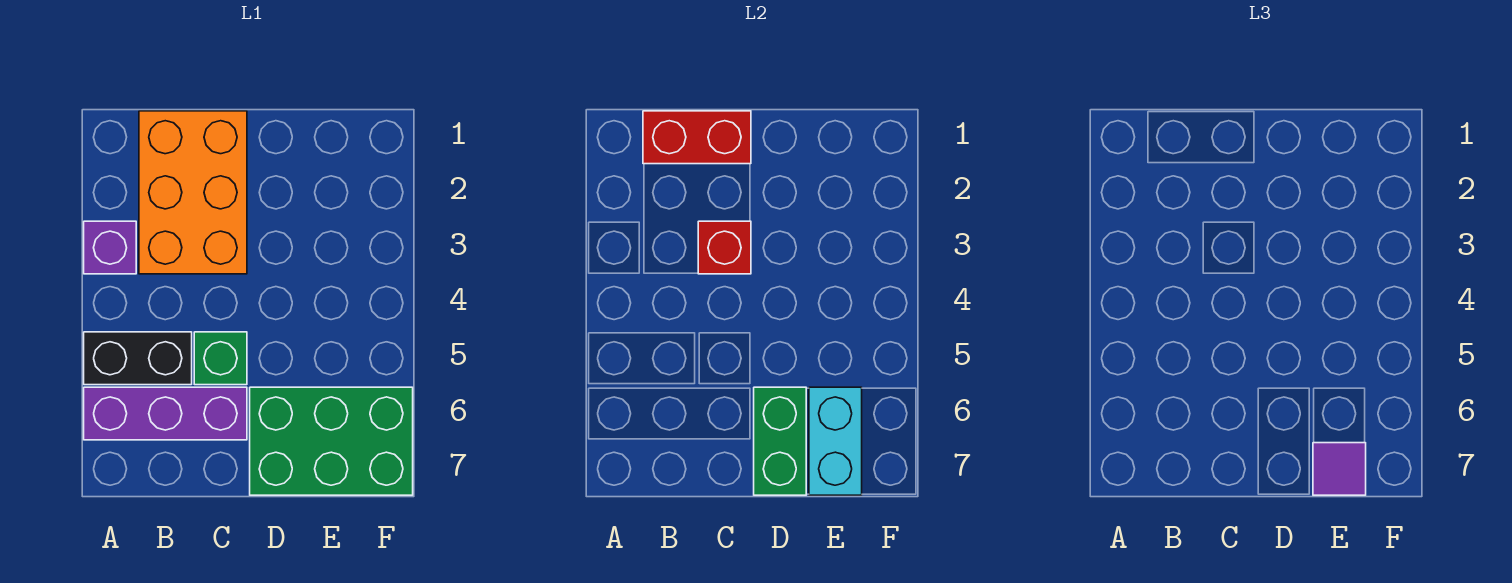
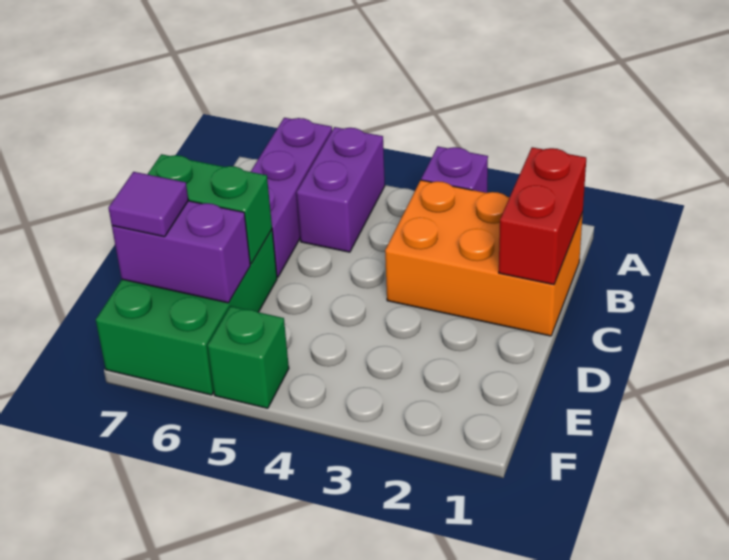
black brick A5:B5 level 1 -> purple brick A5:B5 level 1
red brick C3 level 2 -> none
green brick C5 level 1 -> green brick F5 level 1
cyan brick E6:E7 level 2 -> purple brick E6:E7 level 2

